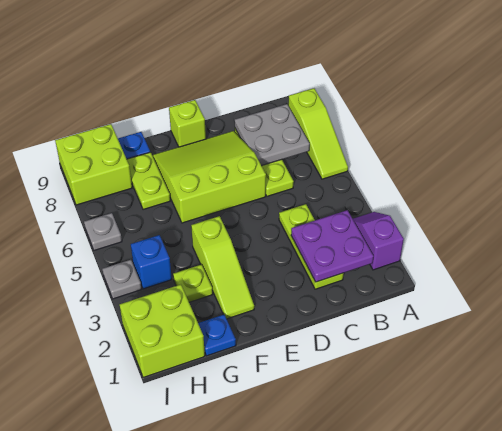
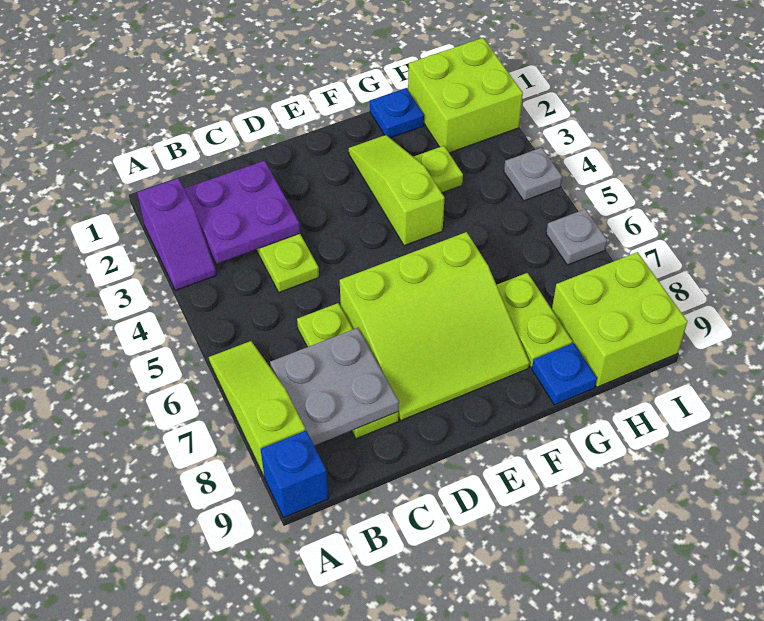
lime brick E9 level 1 -> none
blue brick H4 level 1 -> blue brick A9 level 1

